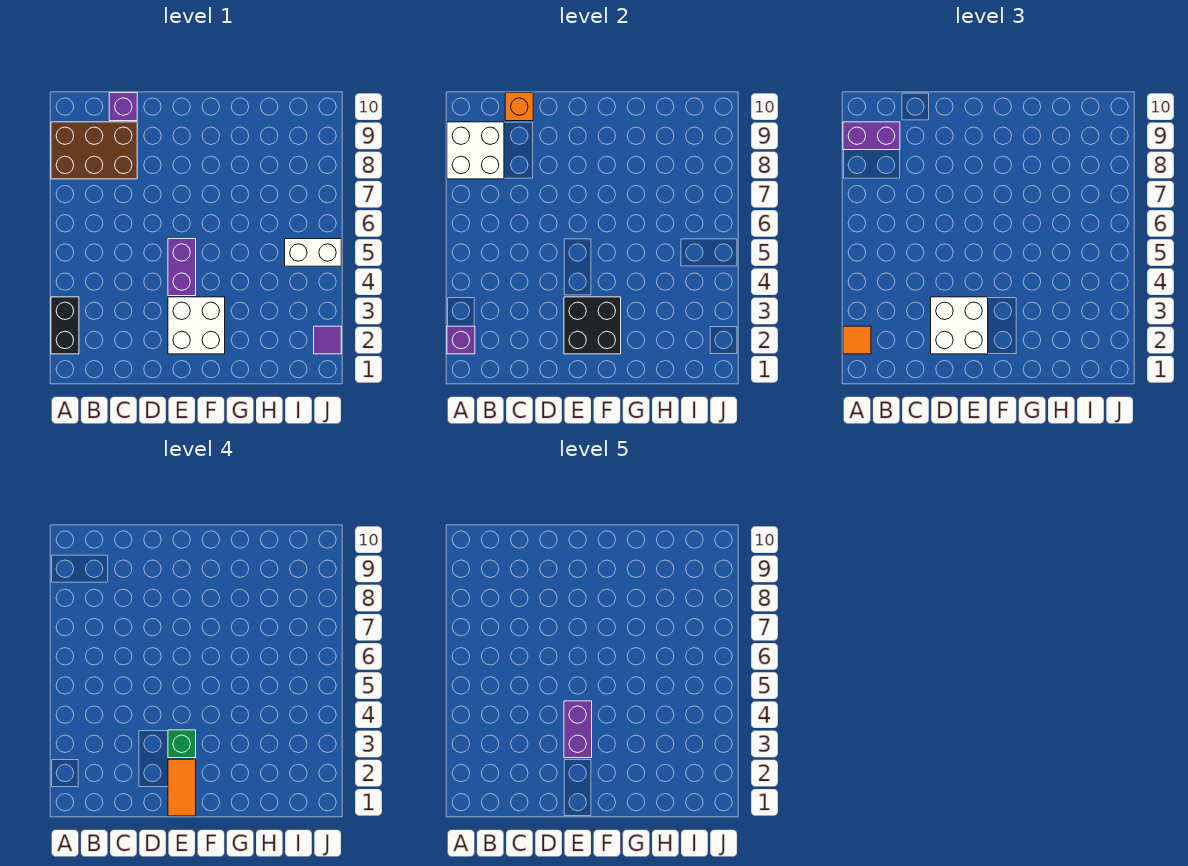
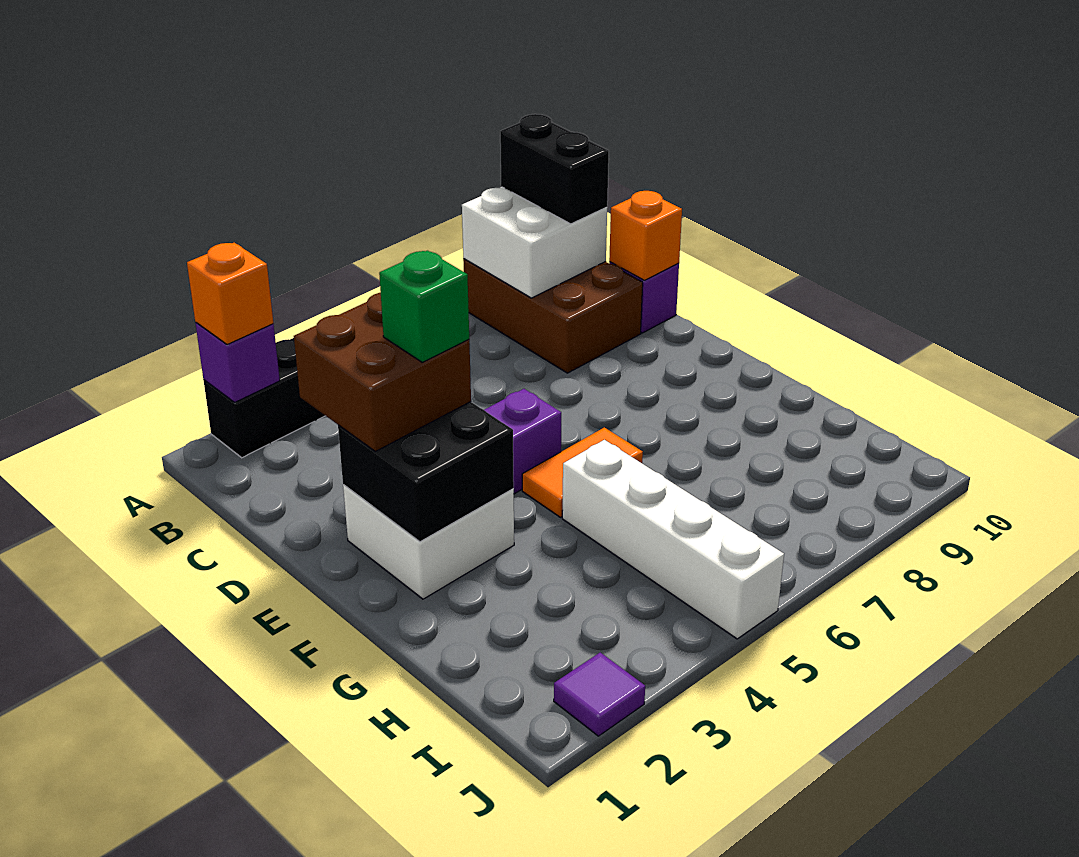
orange tile A2 level 3 -> orange brick A2 level 3
purple brick A9:B9 level 3 -> black brick A9:B9 level 3
white brick D2:E3 level 3 -> brown brick D2:E3 level 3
orange tile E1:E2 level 4 -> orange tile F5:F6 level 1
purple brick E3:E4 level 5 -> none
white brick I5:J5 level 1 -> white brick G5:J5 level 1

